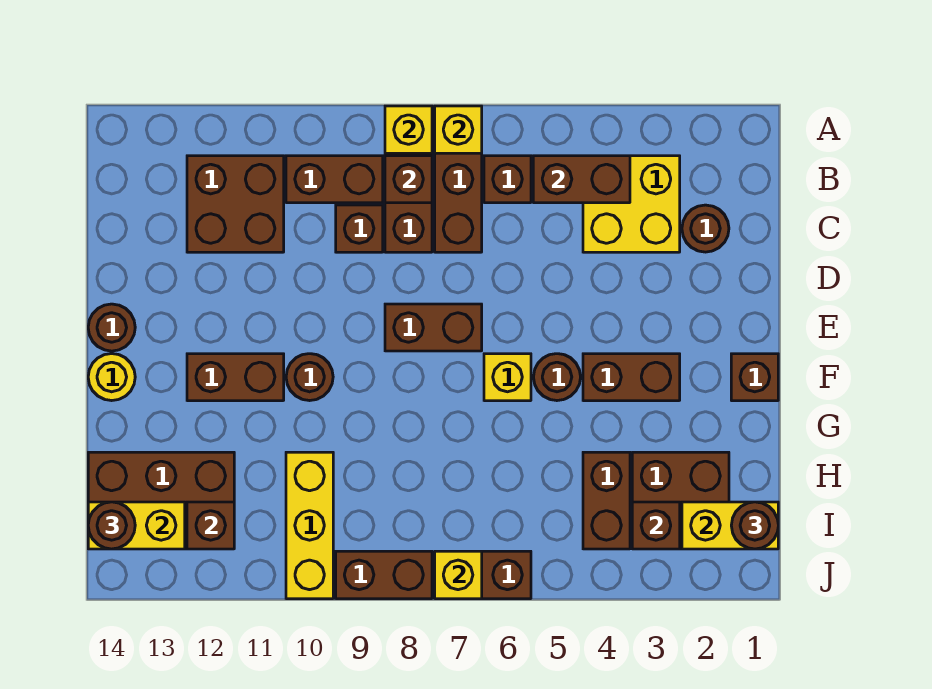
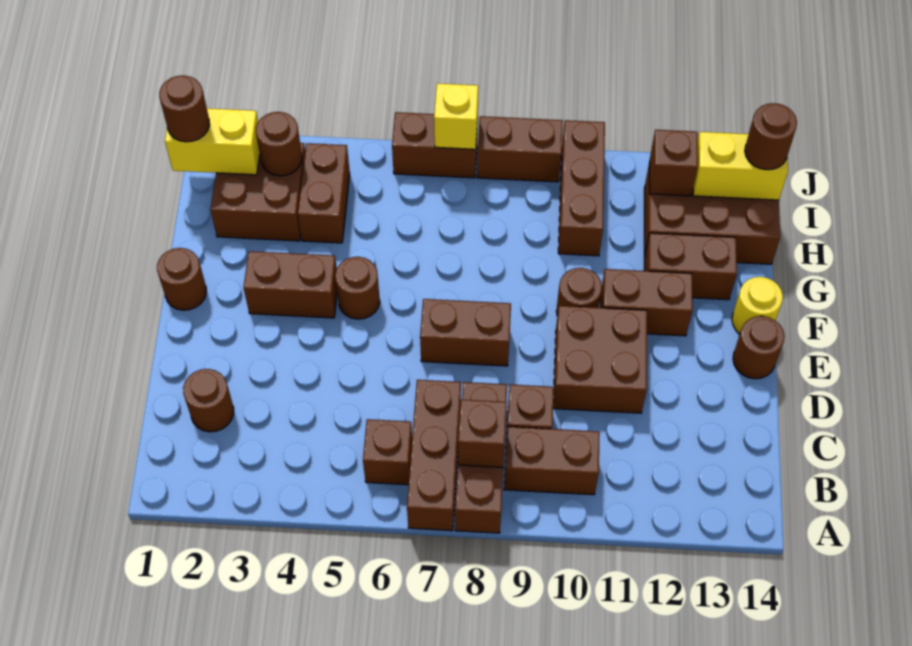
yellow brick A7 level 2 -> none
yellow brick A8 level 2 -> none
yellow brick B3:C4 level 1 -> none
brown brick B4:B5 level 2 -> brown brick G12:G13 level 1
brown brick B11:C12 level 1 -> brown brick D10:E11 level 1
brown brick F1 level 1 -> brown round brick F1 level 1
yellow brick F6 level 1 -> none
yellow brick H10:J10 level 1 -> brown brick H10:J10 level 1
brown brick I3 level 2 -> brown round brick I3 level 2

